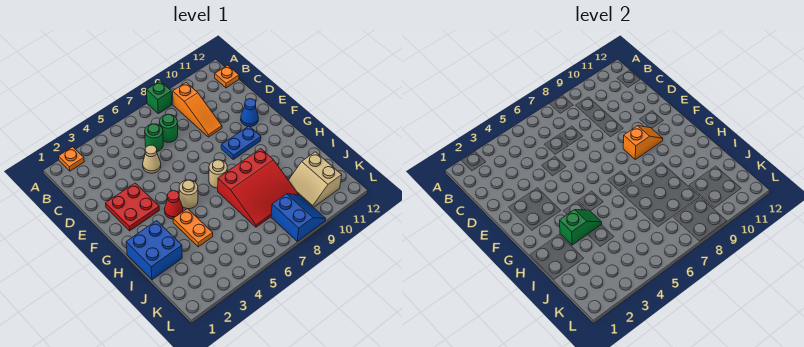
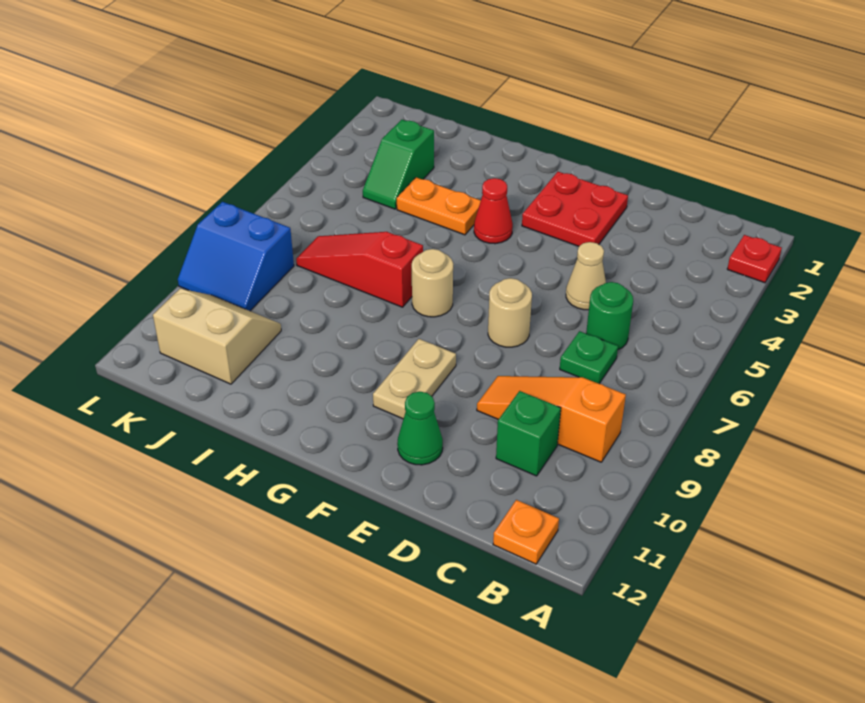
orange plate A2 level 1 -> red plate A2 level 1
green brick A8 level 1 -> green brick C10 level 1
green round brick C7 level 1 -> green plate C7 level 1
blue cone E11 level 1 -> green cone E11 level 1
blue plate F9:F10 level 1 -> tan plate F9:F10 level 1
orange slope F9:F10 level 2 top 9 -> none
tan round brick G5 level 1 -> tan round brick E7 level 1
blue brick H1:I2 level 1 -> none
green slope H3:H4 level 2 top 3 -> green slope J3:J4 level 1 top 3
red slope H7:J9 level 1 top H -> red slope H7:J7 level 1 top H

